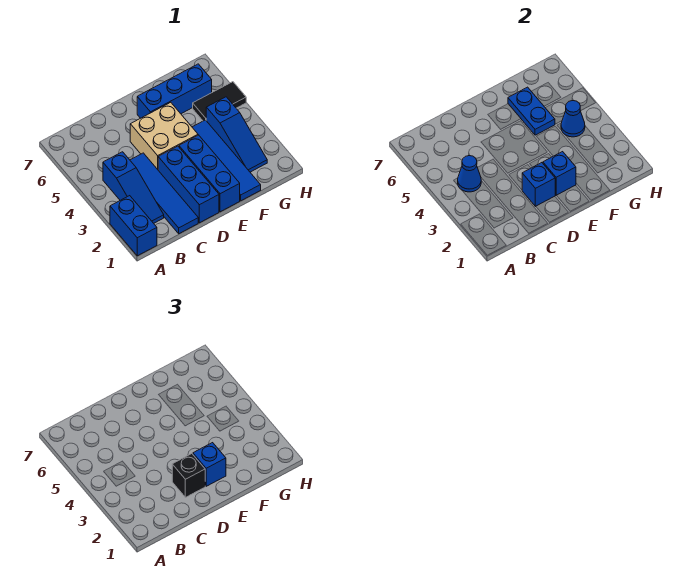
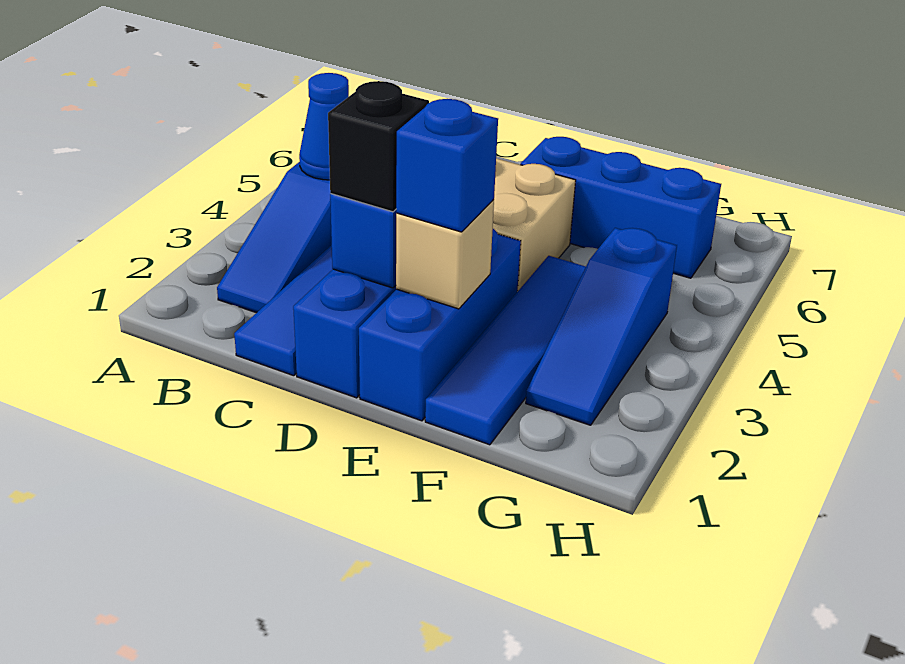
blue brick A1:A2 level 1 -> none
blue brick E2 level 2 -> tan brick E2 level 2
blue plate F5:F6 level 2 -> none
blue cone G4 level 2 -> none
black tile G5:H5 level 1 -> none

